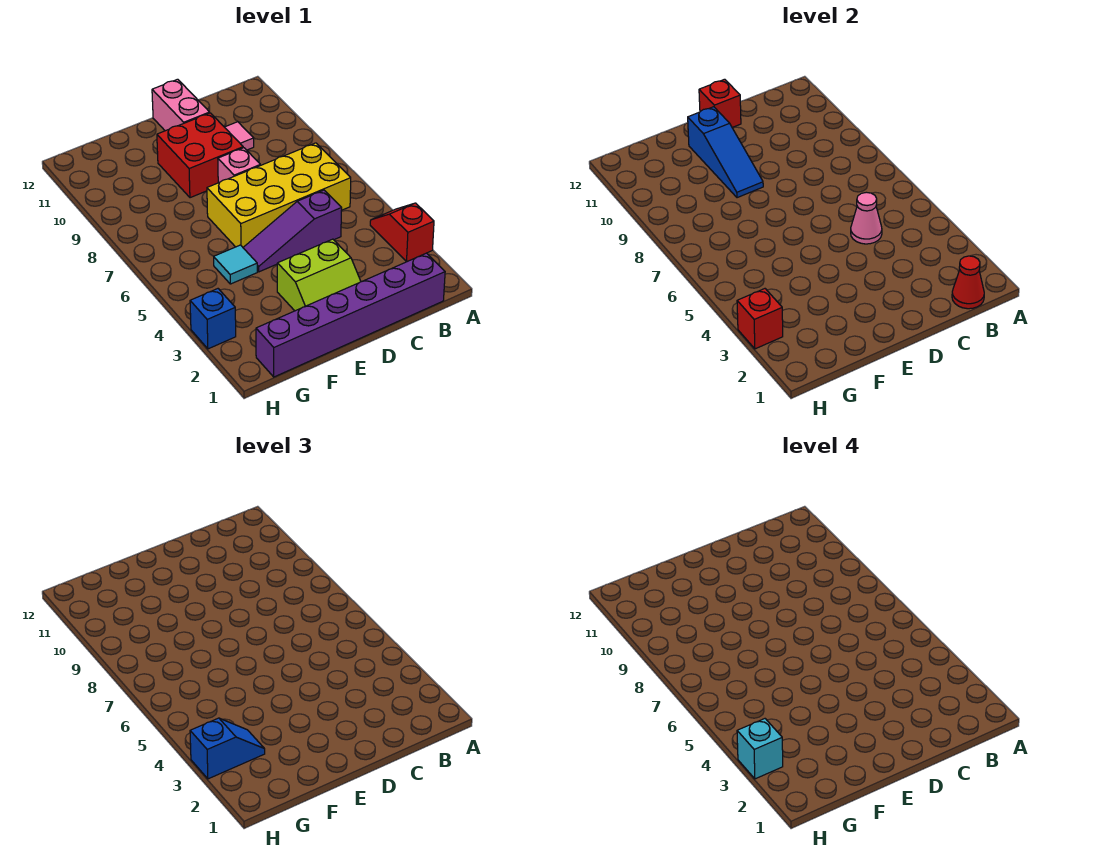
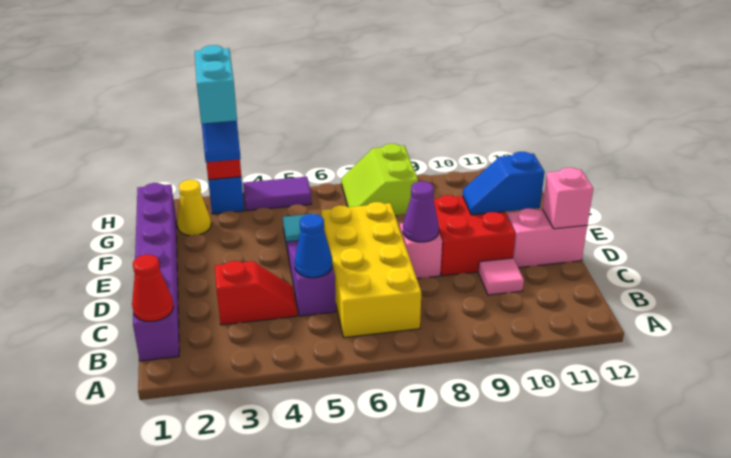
red slope A3:A4 level 1 top 3 -> red slope C3:C4 level 1 top 3
pink cone C5 level 2 -> blue cone C5 level 2
lime slope D2:E3 level 1 top 3 -> lime slope G7:H8 level 1 top 8
none -> purple cone D8 level 2
red brick D12 level 2 -> pink brick D12 level 2
blue slope E9:E11 level 2 top 11 -> blue slope E10:E11 level 2 top 11
none -> yellow cone G2 level 1
cyan brick H3 level 4 -> cyan brick G3:H3 level 4
none -> purple tile H4:H5 level 1

